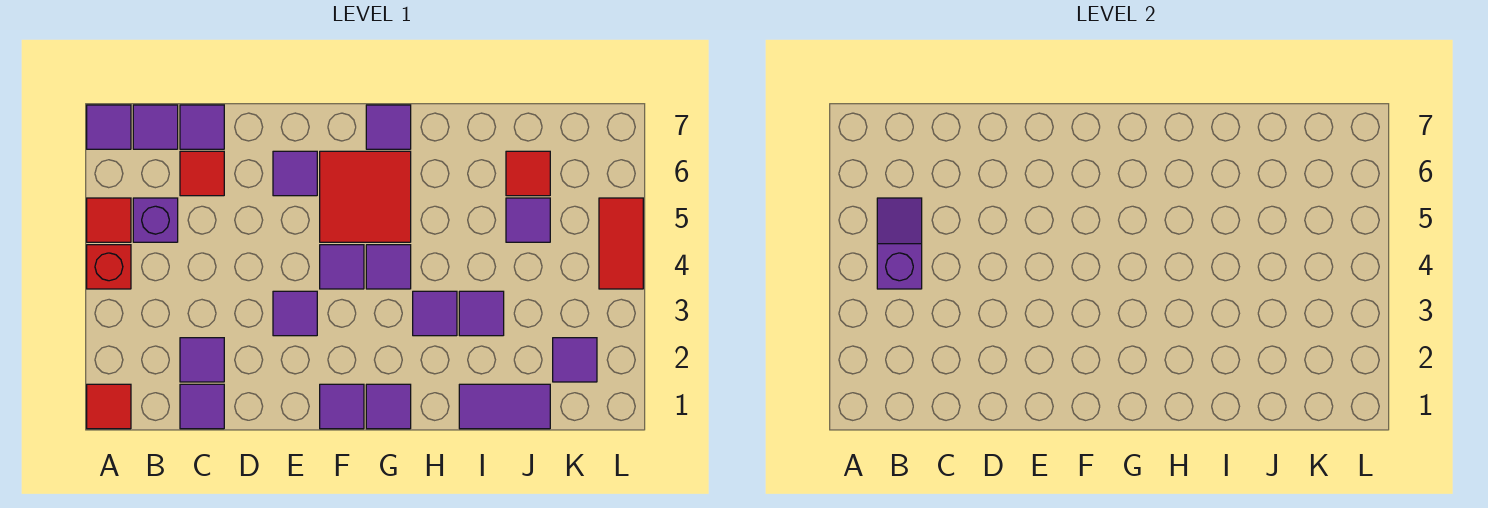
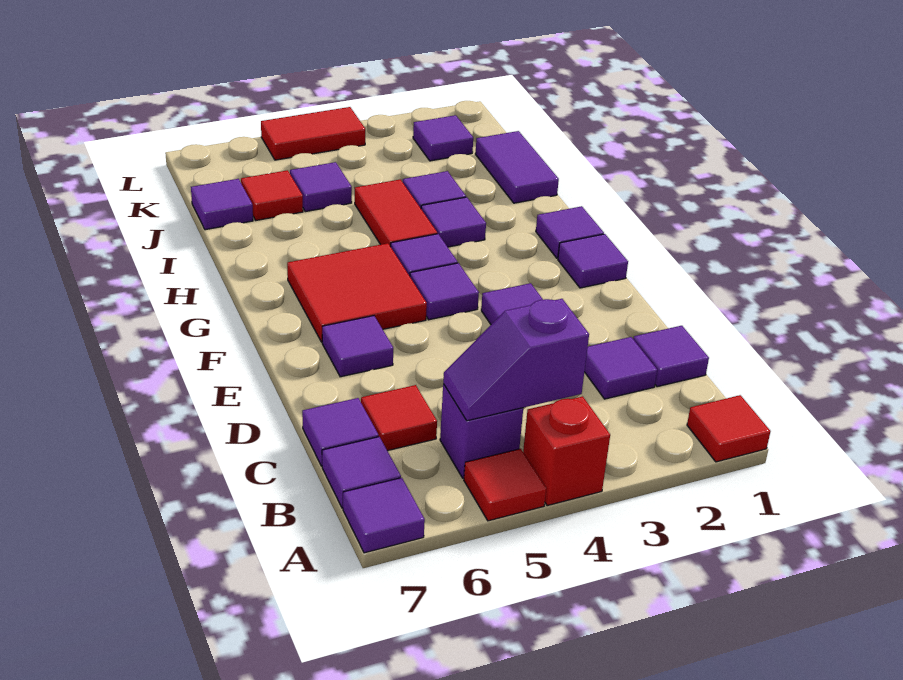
purple tile G7 level 1 -> purple tile J7 level 1
none -> red tile H4:I4 level 1

